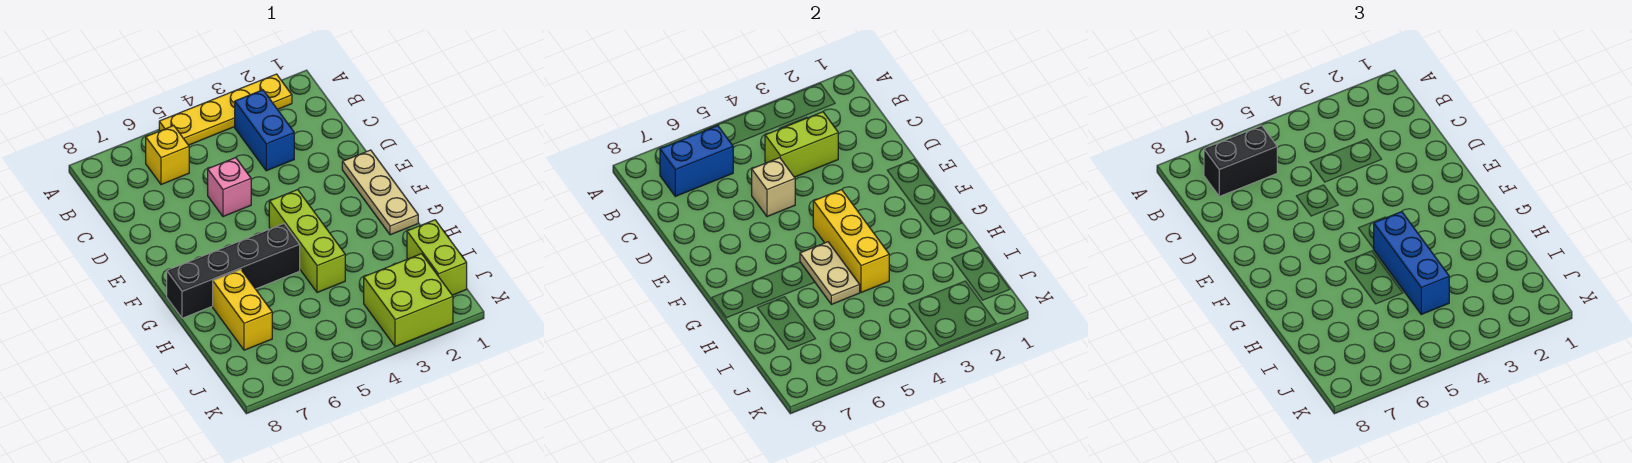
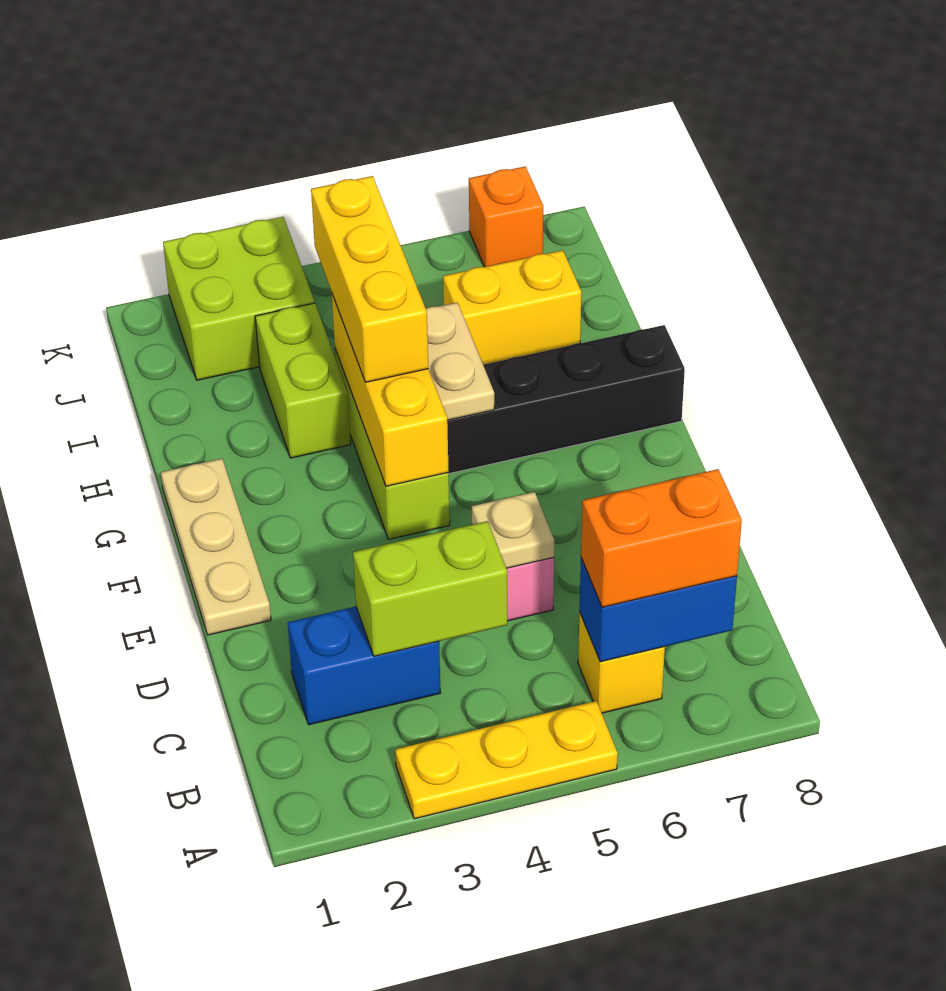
yellow plate A2:A5 level 1 -> yellow plate A3:A5 level 1
blue brick B3:C3 level 1 -> blue brick C2:C3 level 1
black brick B6:B7 level 3 -> orange brick B6:B7 level 3
tan brick D5 level 2 -> tan plate D5 level 2
blue brick G4:I4 level 3 -> yellow brick G4:I4 level 3
yellow brick H7:I7 level 1 -> yellow brick I6:I7 level 1
lime brick I1:J1 level 1 -> lime brick H3:I3 level 1
none -> orange brick K7 level 1

